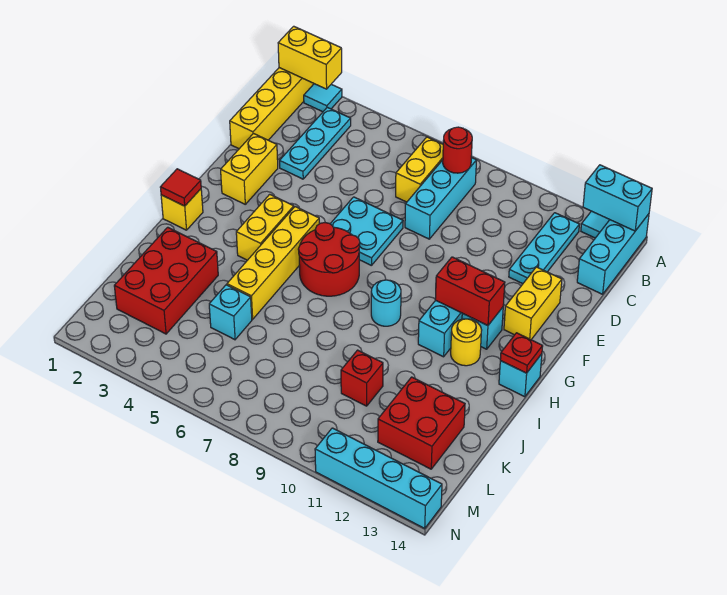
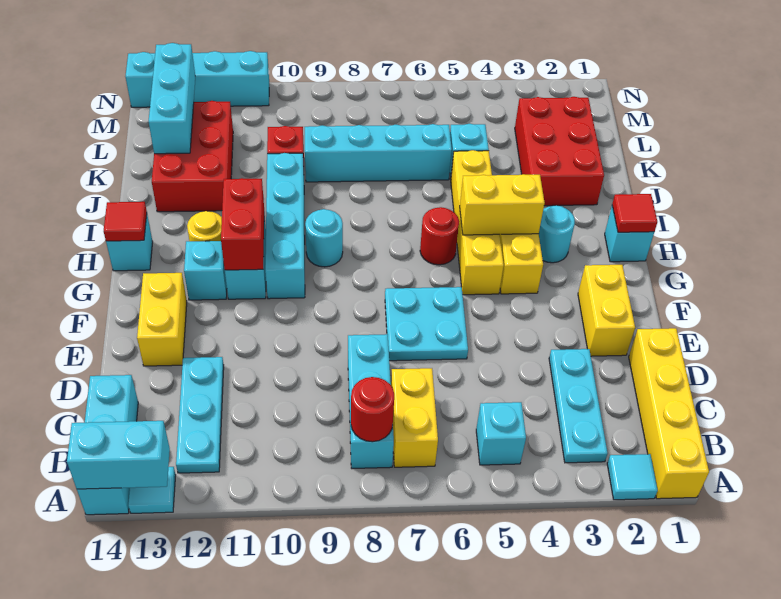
yellow brick A1:A2 level 2 -> yellow brick H4:H5 level 2
none -> cyan brick B5 level 1
red round brick G6:H7 level 1 -> red round brick H6 level 1
none -> cyan brick G10:J10 level 1
red brick G11:G12 level 2 -> red brick G11:H11 level 2
yellow brick H1 level 1 -> cyan brick H1 level 1
none -> cyan round brick H3 level 1
red plate H14 level 2 -> red tile H14 level 2
none -> cyan brick K6:K9 level 1
red brick K12:L13 level 1 -> red brick J12:L13 level 1
none -> cyan brick K13:M13 level 2

